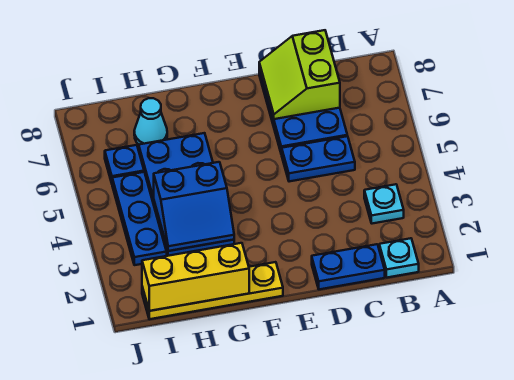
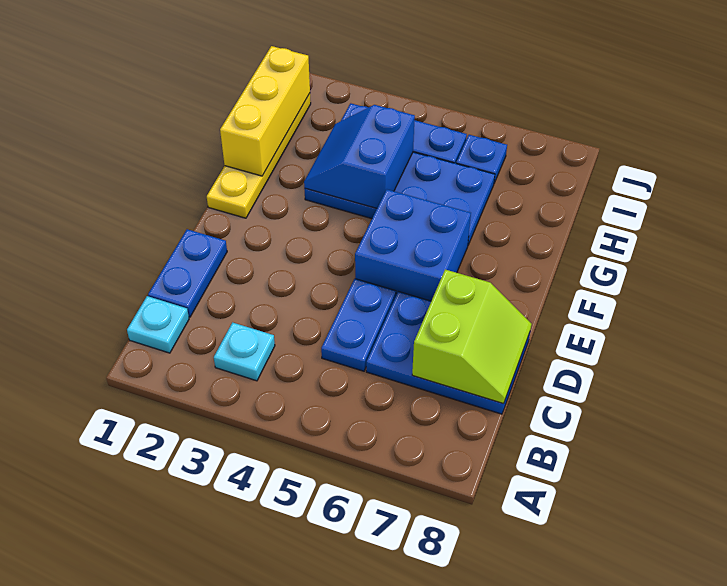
lime slope C7:D8 level 2 top C -> lime slope C7:D8 level 2 top 7
none -> blue brick E5:F6 level 1
cyan cone H7 level 1 -> none

